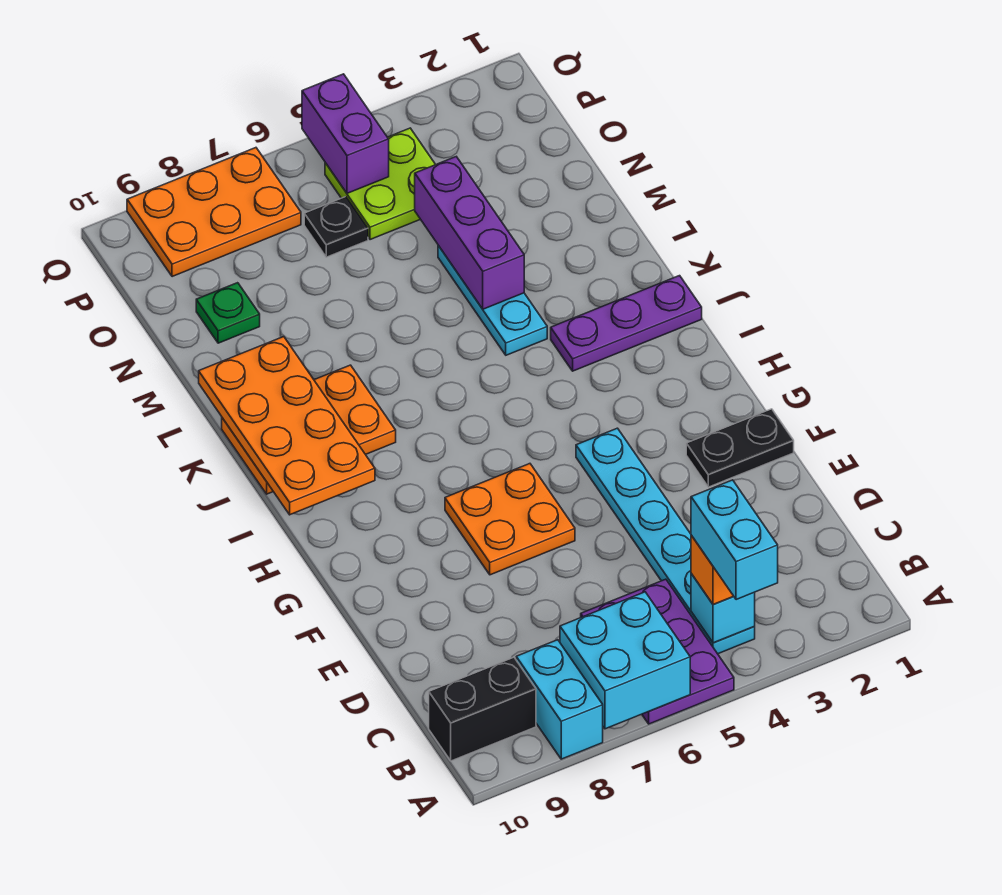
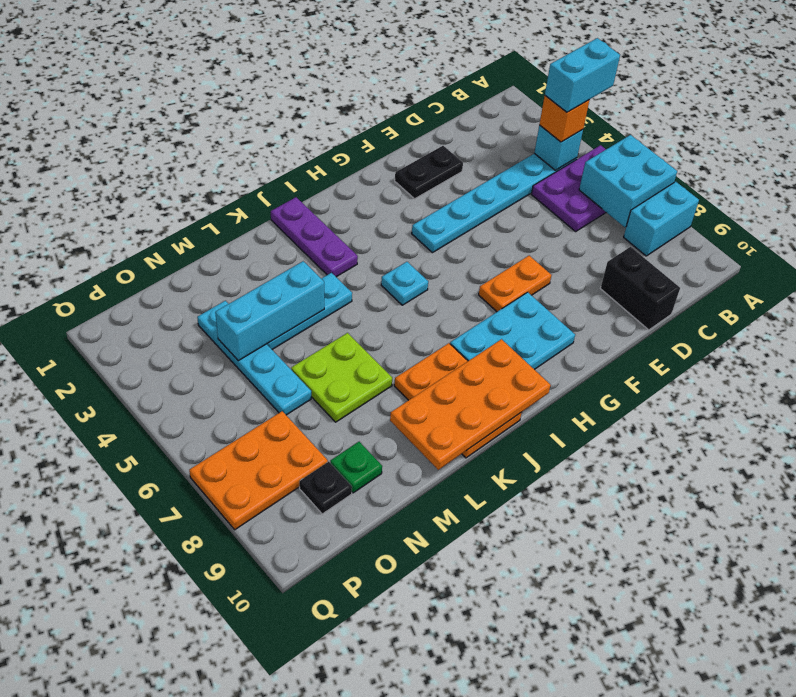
black brick B9:B10 level 1 -> black brick D9:D10 level 1
black plate F1:F2 level 1 -> black plate E2:F2 level 1
orange plate F6:G7 level 1 -> orange plate F7:G7 level 1
none -> cyan plate G8:I9 level 1
none -> cyan plate I5 level 1
purple brick L4:N4 level 2 -> cyan brick L4:N4 level 2
none -> cyan plate N3:N6 level 1
lime plate O4:P5 level 1 -> lime plate L6:M7 level 1
black plate O6 level 1 -> black plate O9 level 1
purple brick P5:Q5 level 2 -> none
orange plate P7:Q9 level 1 -> orange plate O7:Q8 level 1

